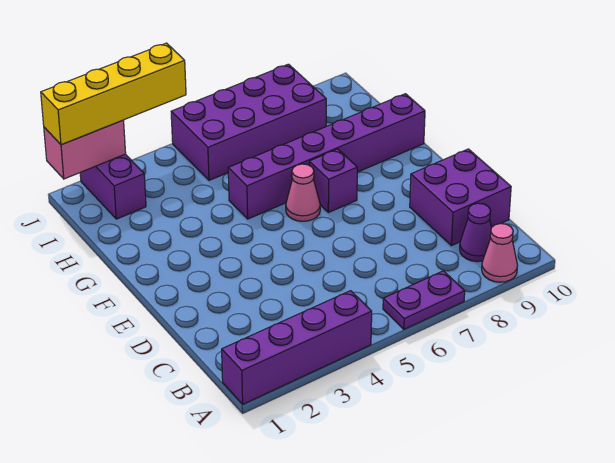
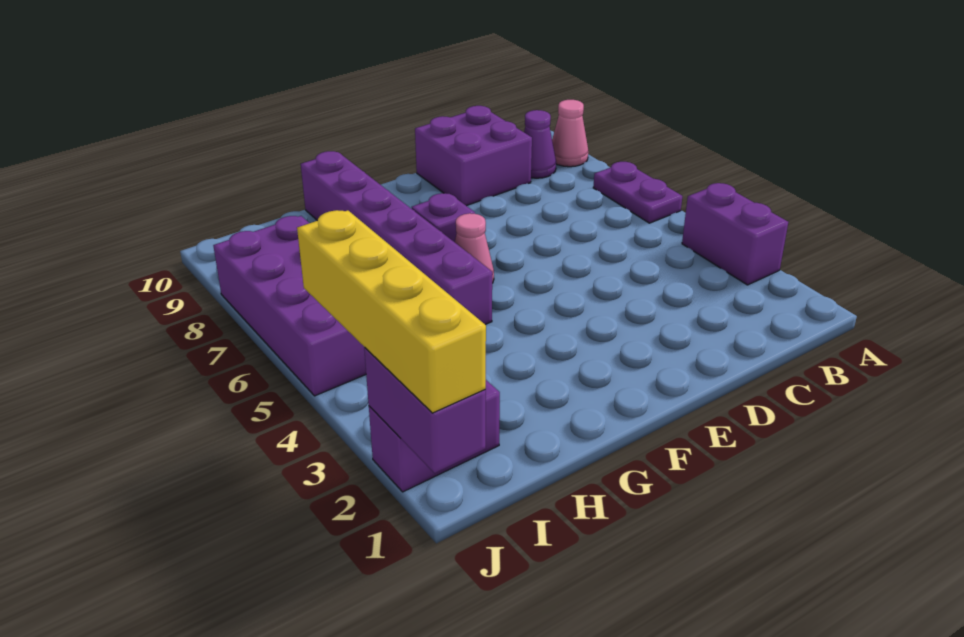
purple brick A1:A4 level 1 -> purple brick A3:A4 level 1
pink brick J1:J2 level 2 -> purple brick J1:J2 level 2

